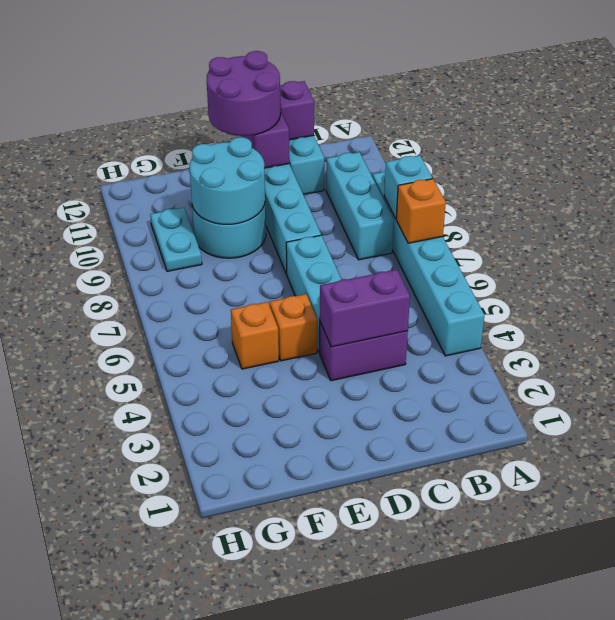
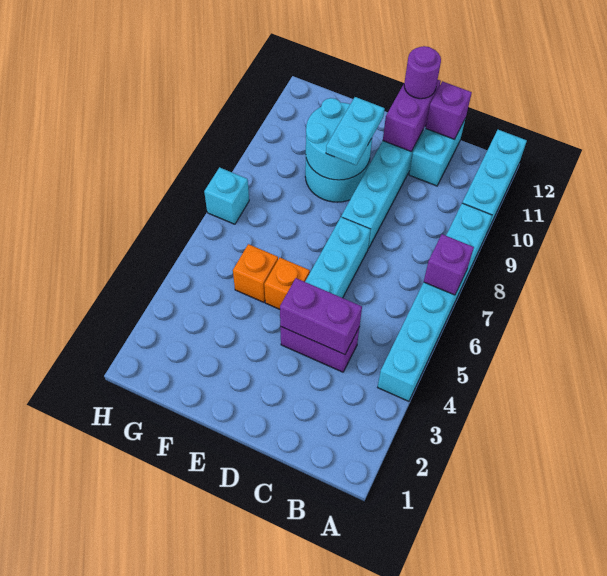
orange brick A7 level 2 -> purple brick A7 level 2
cyan brick A8 level 2 -> cyan brick H7 level 1
cyan brick B8:B10 level 1 -> cyan brick A10:A12 level 1
purple round brick D11:E12 level 3 -> purple round brick D12 level 3
cyan plate G9:G10 level 1 -> cyan plate E9:E10 level 3

